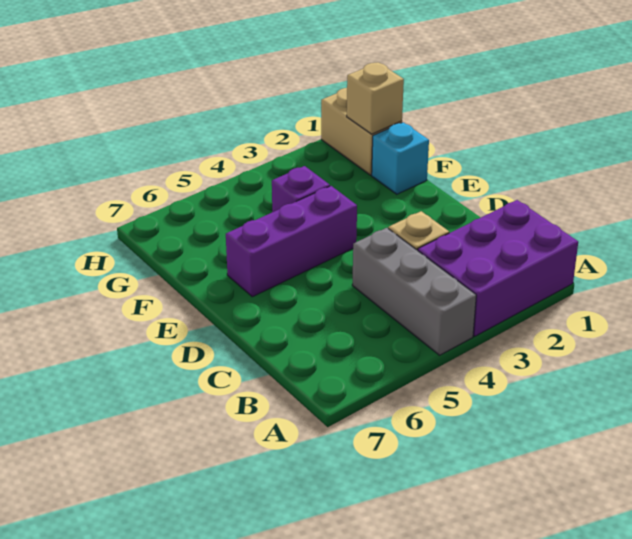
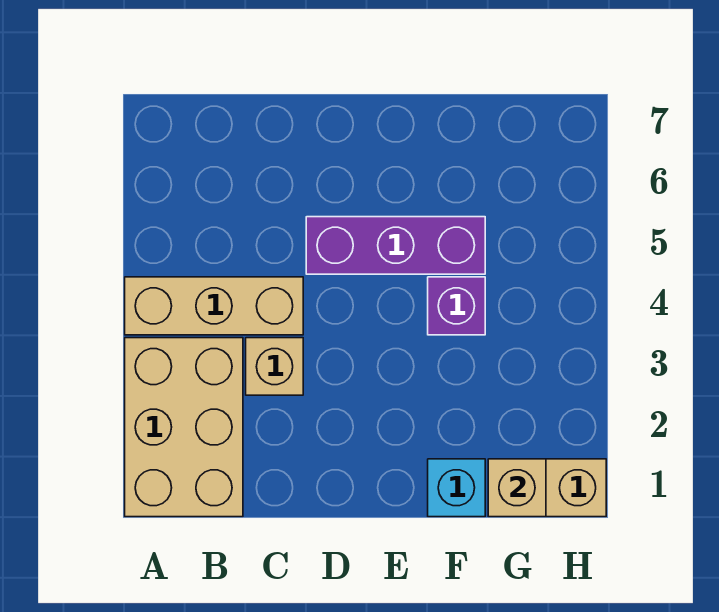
purple brick A1:B3 level 1 -> tan brick A1:B3 level 1
grey brick A4:C4 level 1 -> tan brick A4:C4 level 1
purple brick E4:E6 level 1 -> purple brick D5:F5 level 1

